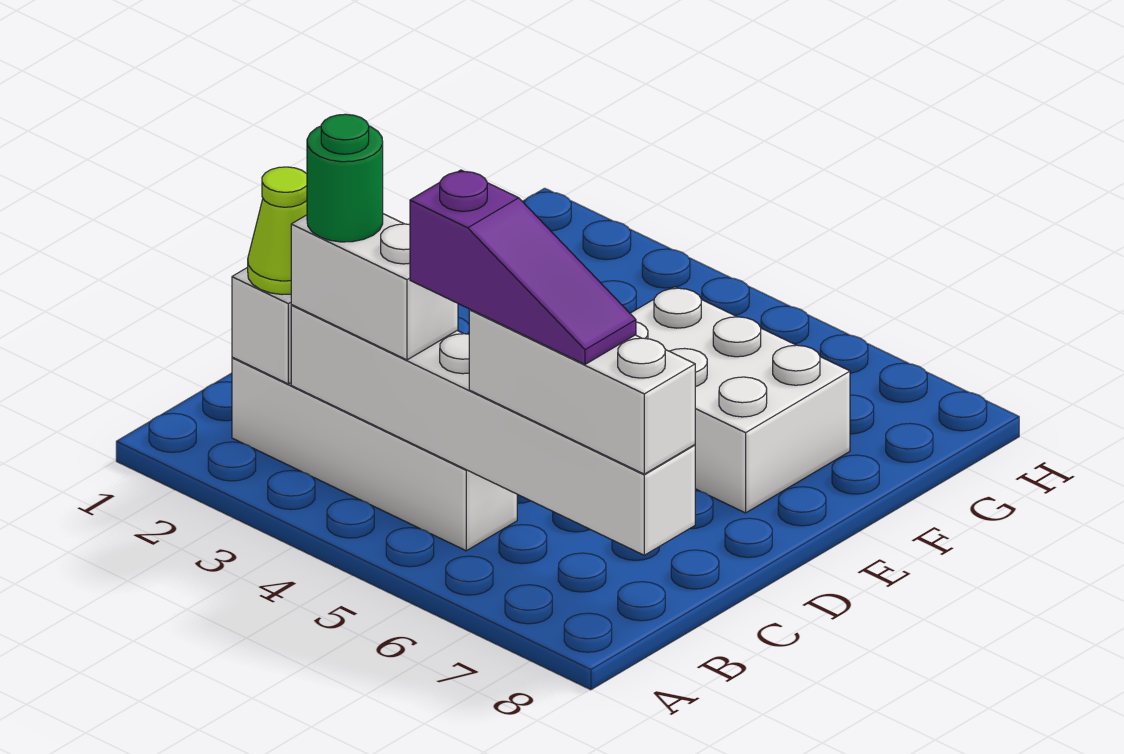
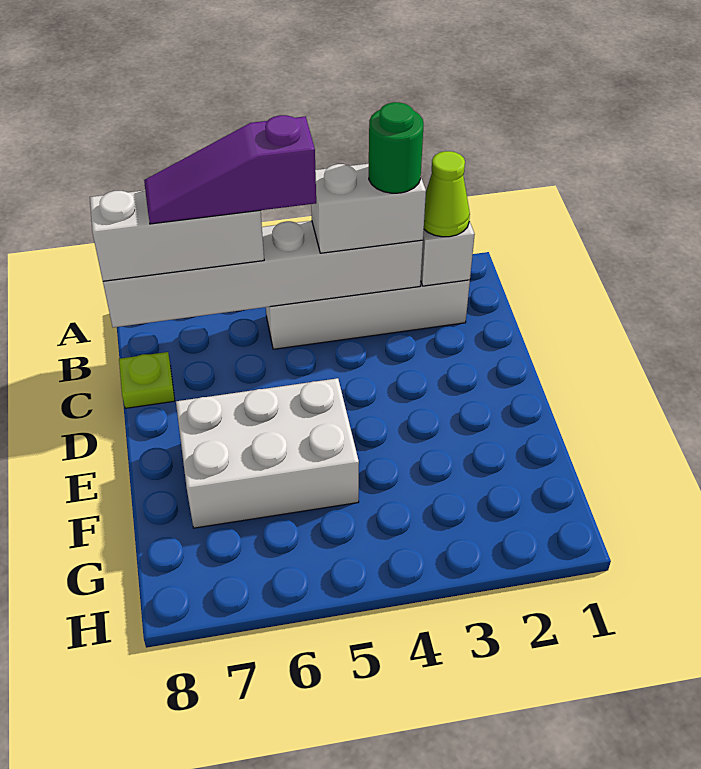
none -> lime plate C8 level 1

